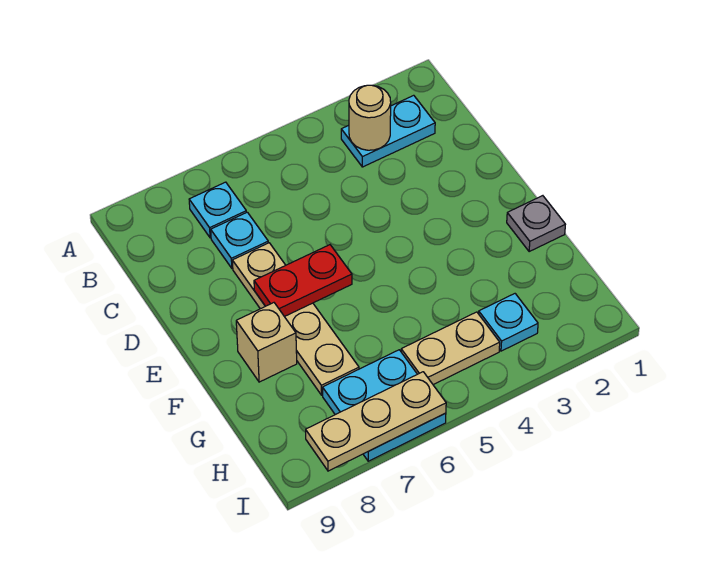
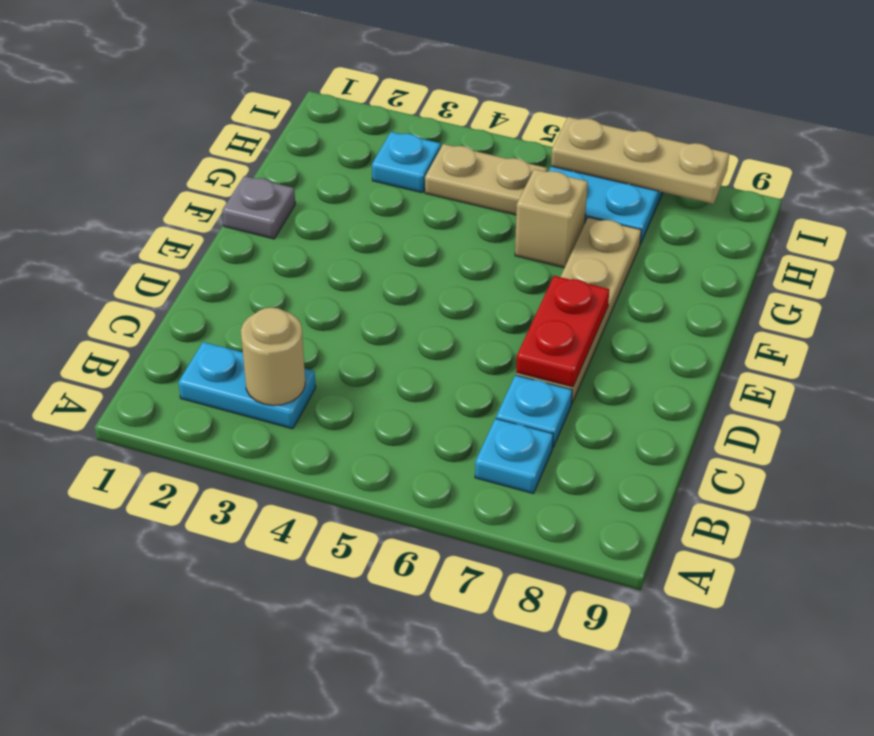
red plate E6:E7 level 2 -> red plate D7:E7 level 2
tan brick F8 level 1 -> tan brick G6 level 1

